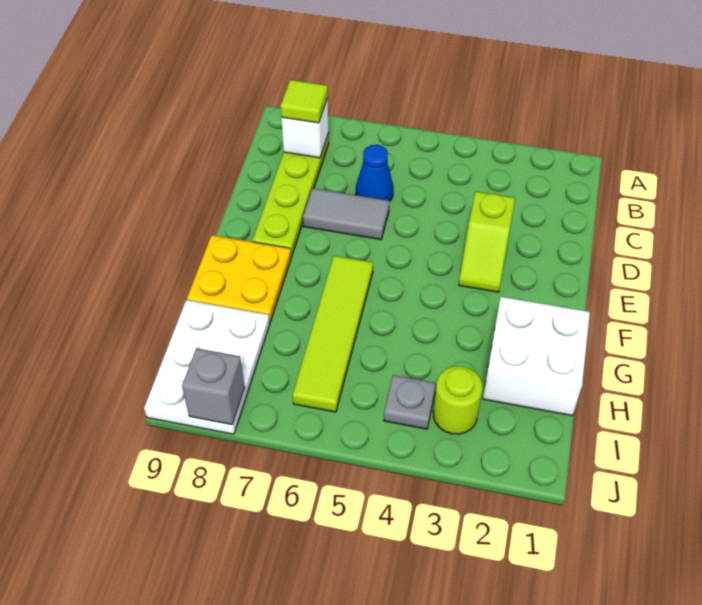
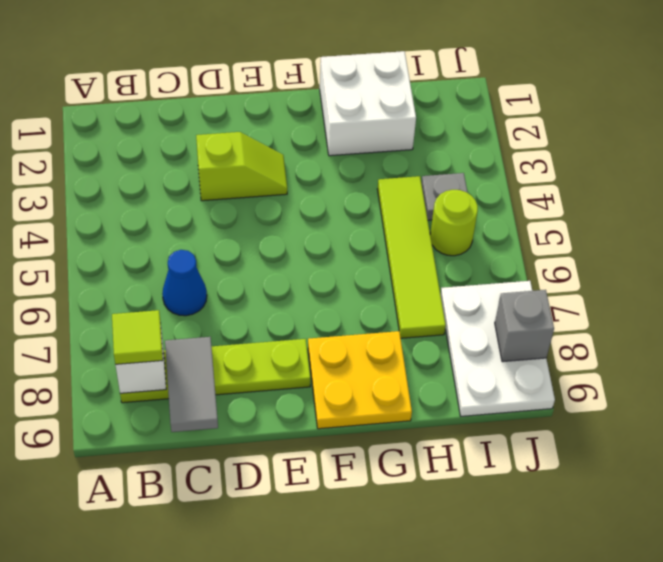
grey tile D6:D7 level 1 -> grey tile C8:C9 level 2
lime tile F6:I6 level 1 -> lime tile H4:H7 level 1
white plate H8:J9 level 1 -> white plate I7:J9 level 1
lime round brick I3 level 1 -> lime round brick I5 level 1

